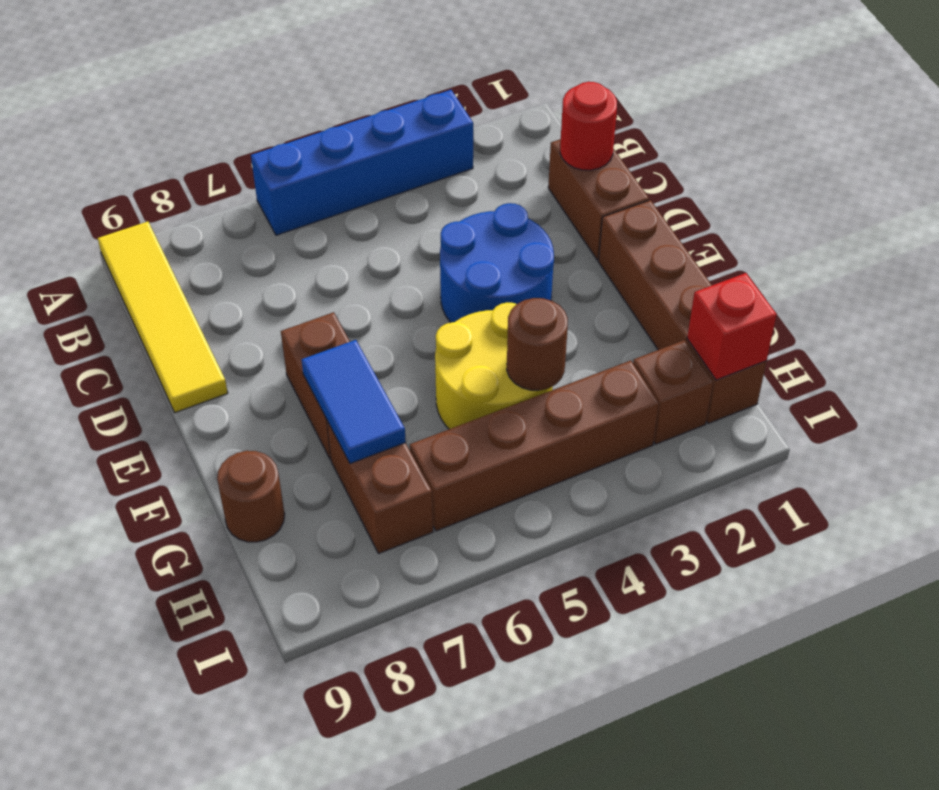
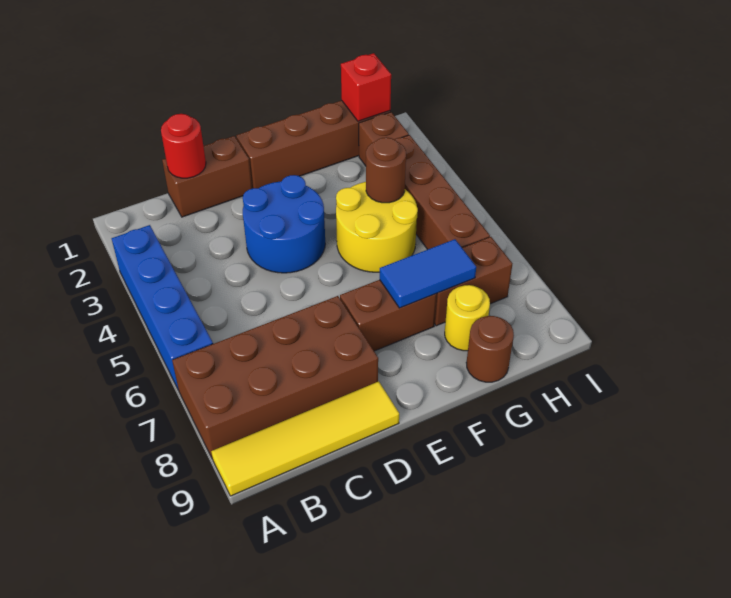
none -> brown brick A7:D8 level 1
none -> yellow round brick G8 level 1

